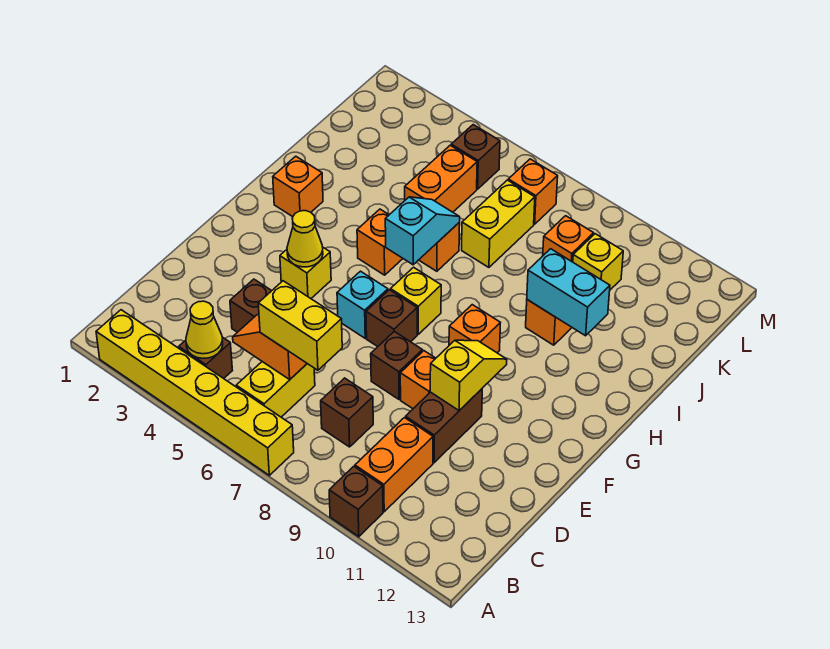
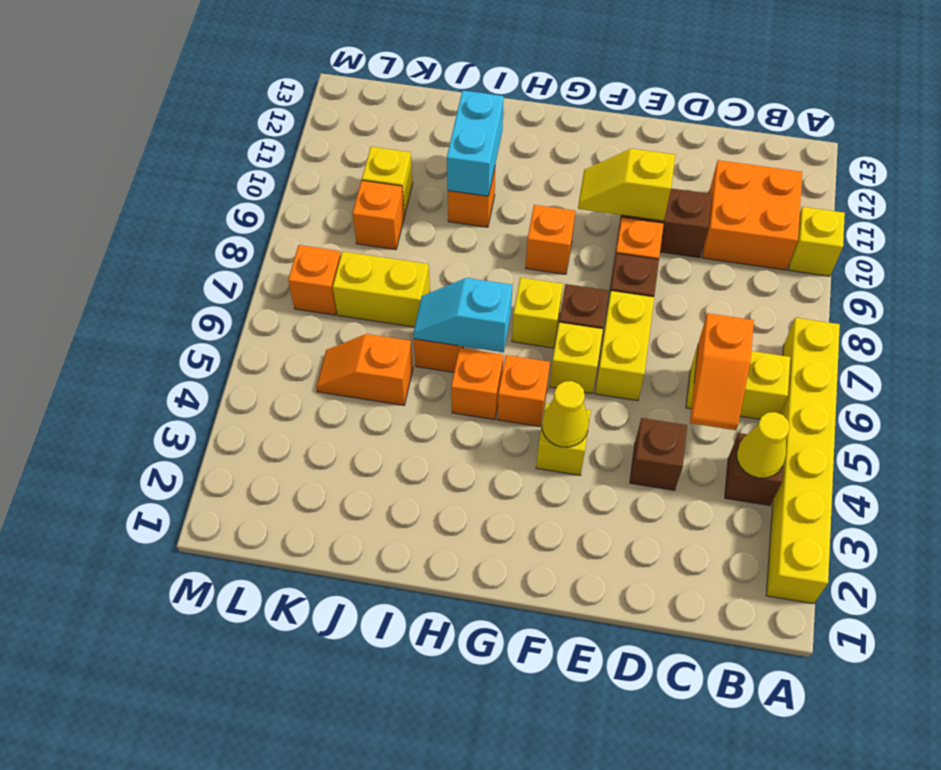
brown brick A10 level 1 -> yellow brick A10 level 1
orange brick B10:C10 level 1 -> orange brick B10:C11 level 1
yellow brick C6:C7 level 3 -> yellow brick E6:E7 level 1
brown brick C8 level 1 -> none
cyan brick F6 level 1 -> yellow brick F6 level 1
orange brick H2 level 1 -> orange brick G5 level 1
orange brick J5:K5 level 1 -> orange slope J5:K5 level 1 top J
brown brick L5 level 1 -> none

